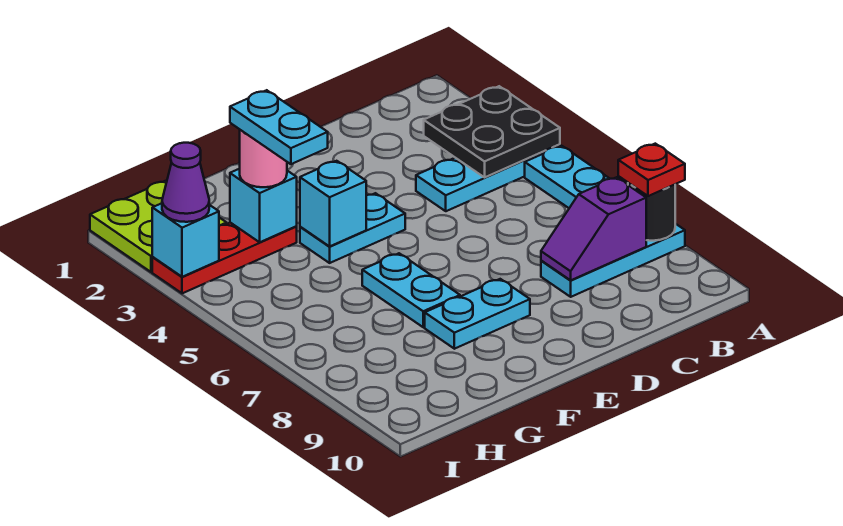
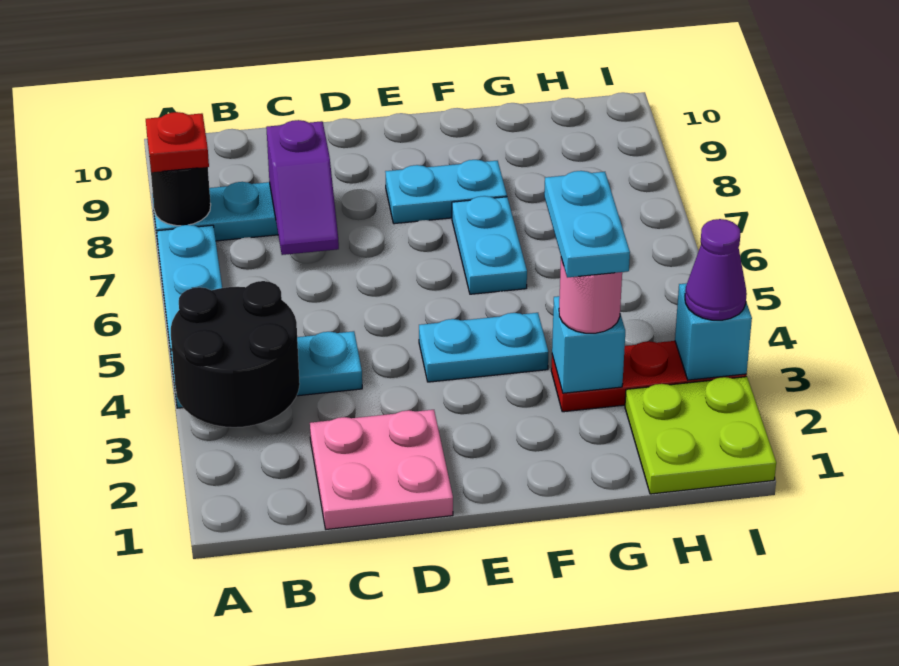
black plate A3:B4 level 2 -> black round brick A3:B4 level 2
purple slope B8:C8 level 2 top B -> purple slope C7:C8 level 2 top 8
none -> pink plate C1:D2 level 1
cyan brick F4 level 2 -> none

